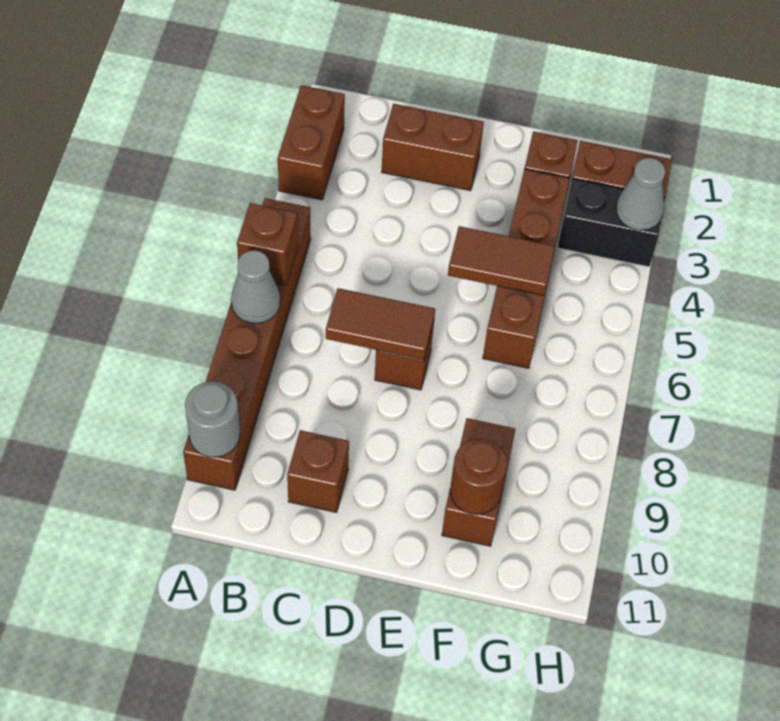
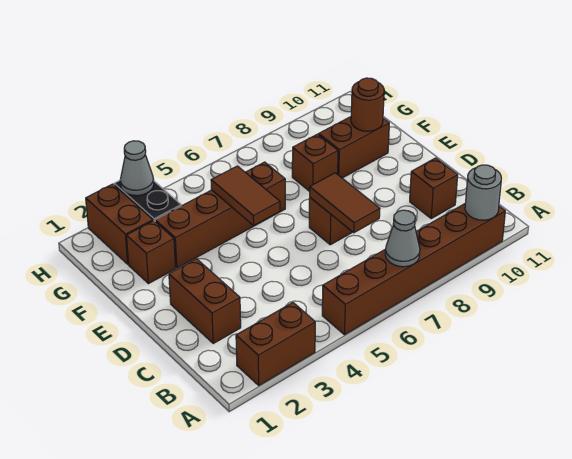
brown brick A6 level 2 -> brown brick F8 level 1

